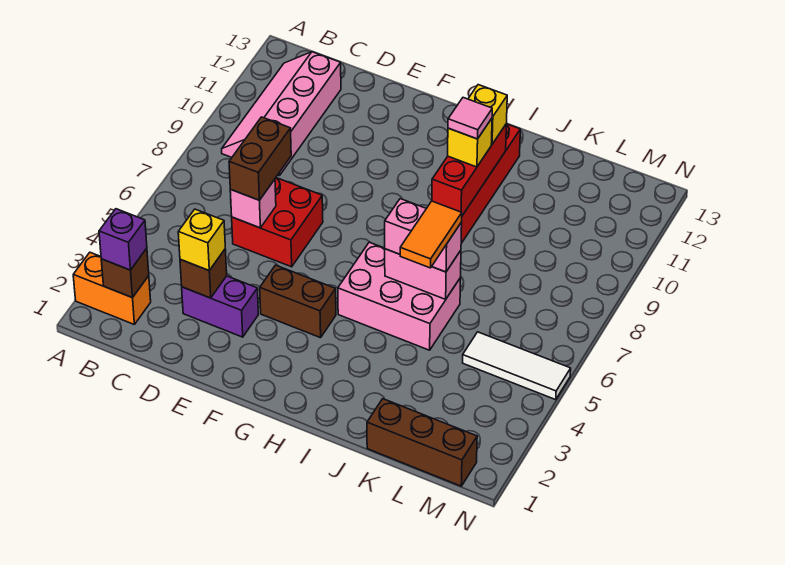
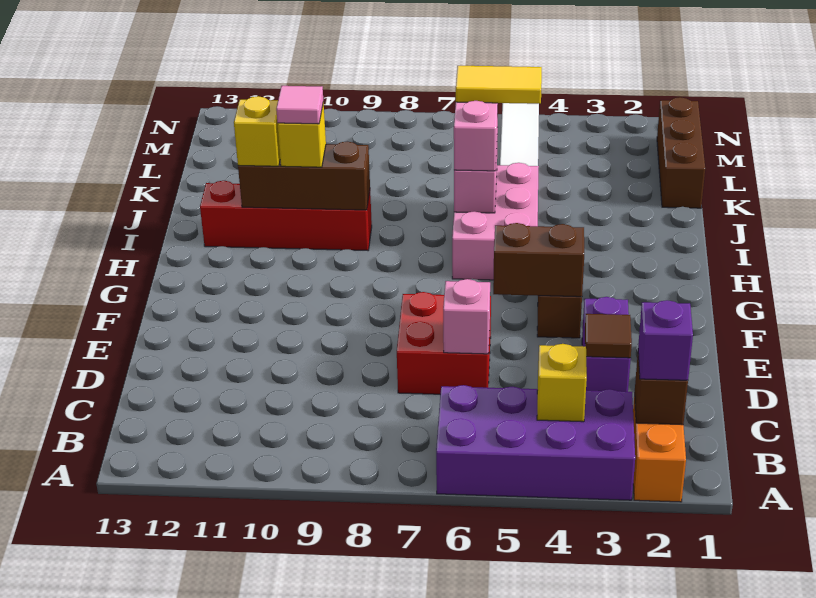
none -> purple brick A3:B6 level 1
pink slope B9:C12 level 1 top C -> none
brown brick D3 level 2 -> brown tile D3 level 2
yellow brick D3 level 3 -> yellow brick B4 level 2
brown brick D6:D7 level 3 -> brown brick F4:F5 level 2
red brick I9:I11 level 2 -> brown brick I9:I11 level 2
orange tile J5:J6 level 4 -> yellow tile J5:J6 level 4

